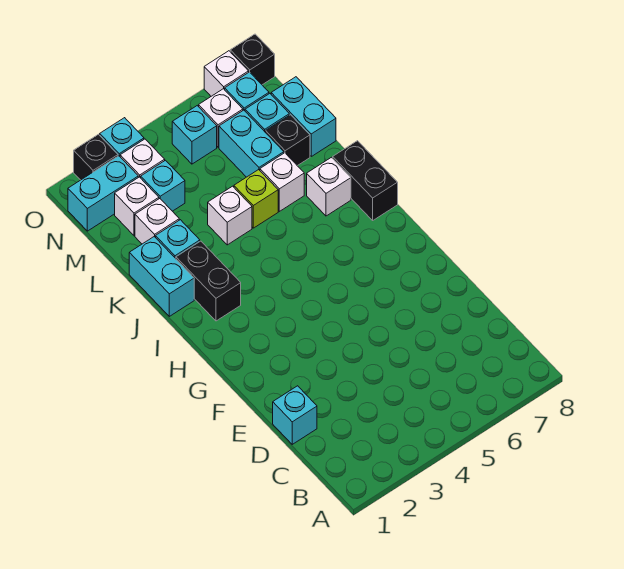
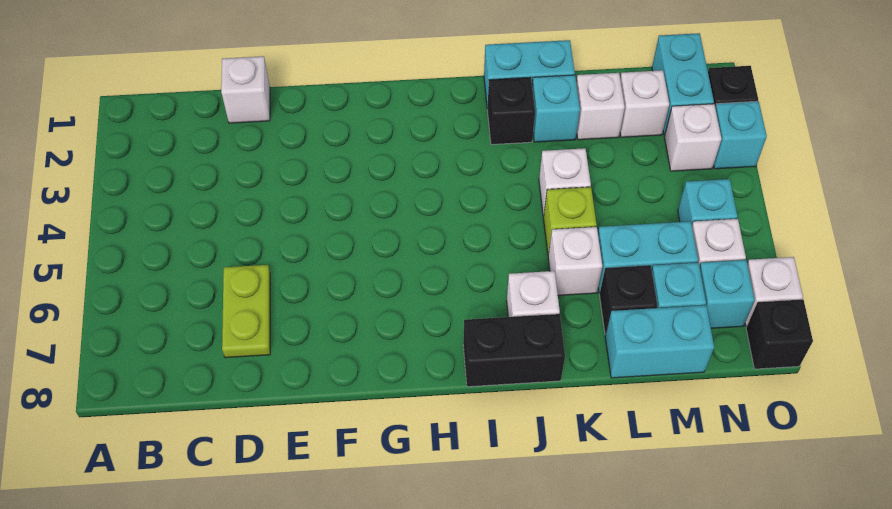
cyan brick D1 level 1 -> white brick D1 level 1
none -> lime plate D6:D7 level 1
black brick I2:J2 level 1 -> black brick J2 level 1
cyan brick M3 level 1 -> none

